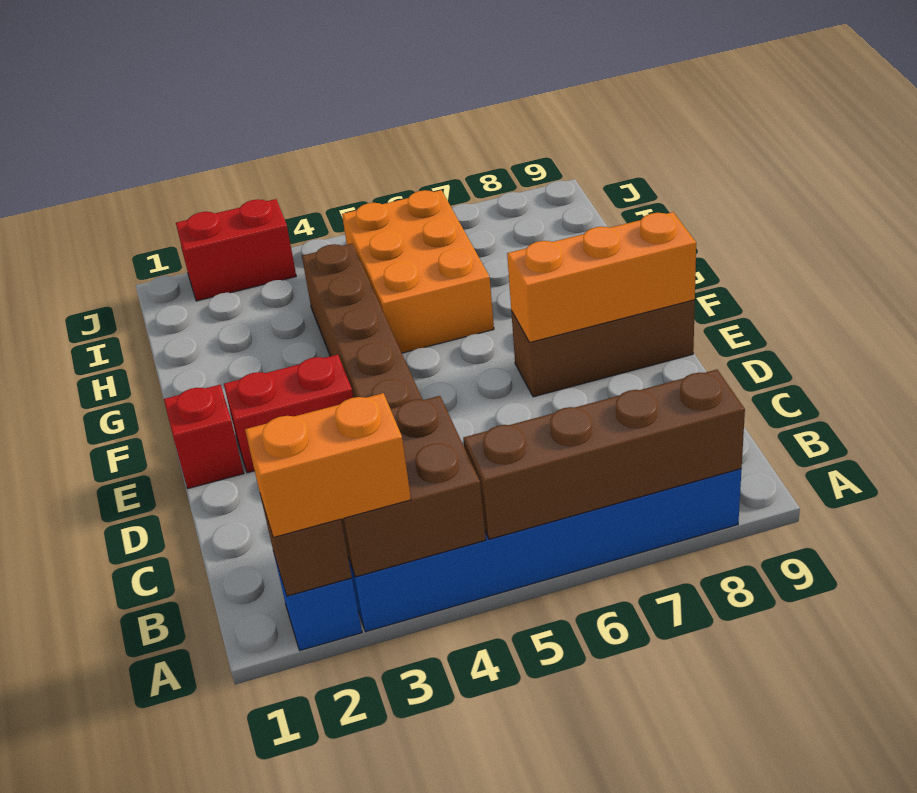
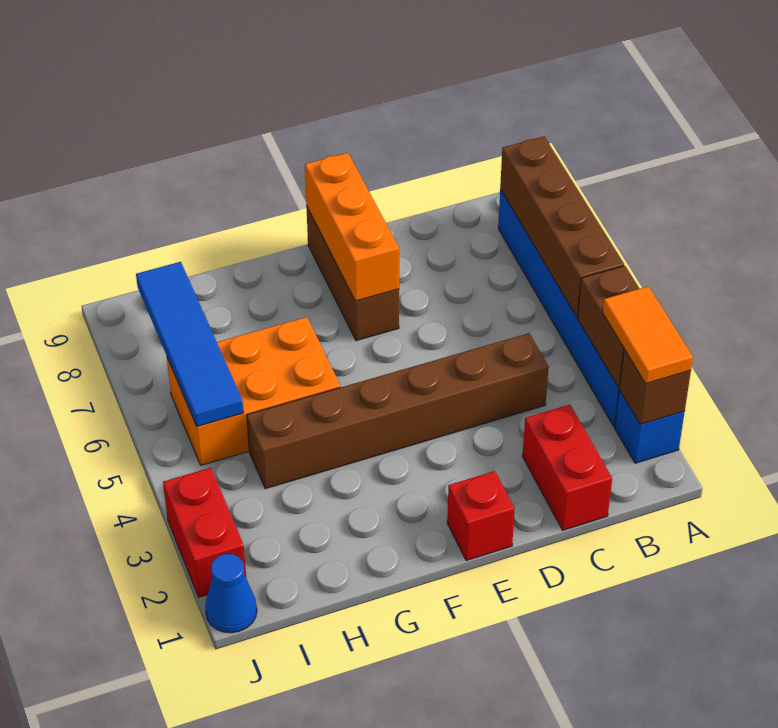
orange brick A2:A3 level 3 -> orange tile A2:A3 level 3
brown brick A3:B4 level 2 -> brown brick A3:A4 level 2
red brick E2:E3 level 1 -> red brick C1:C2 level 1
none -> blue tile I5:I8 level 2
none -> blue cone J1 level 1

